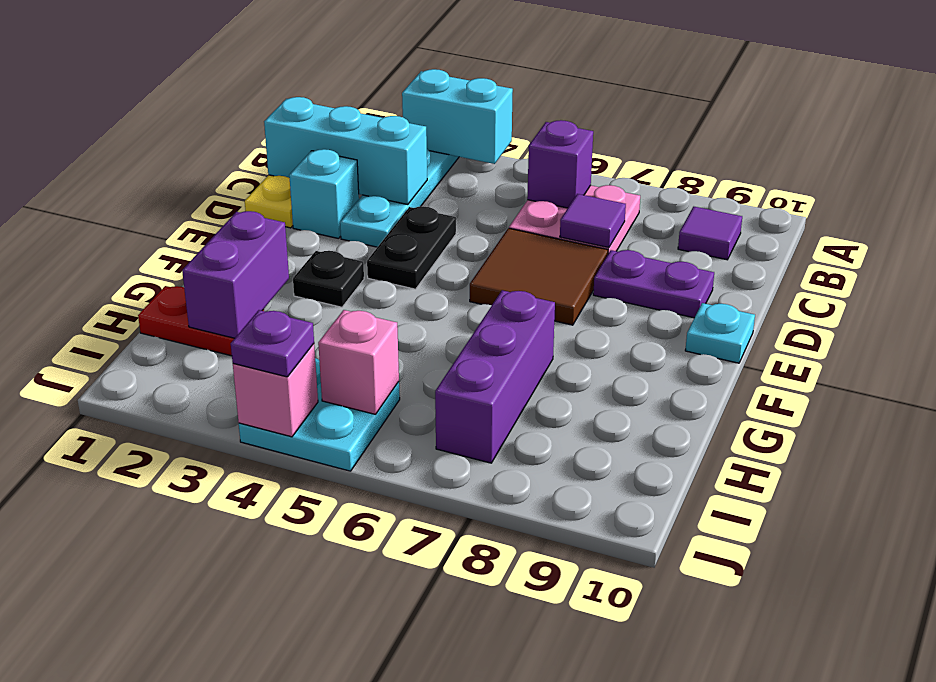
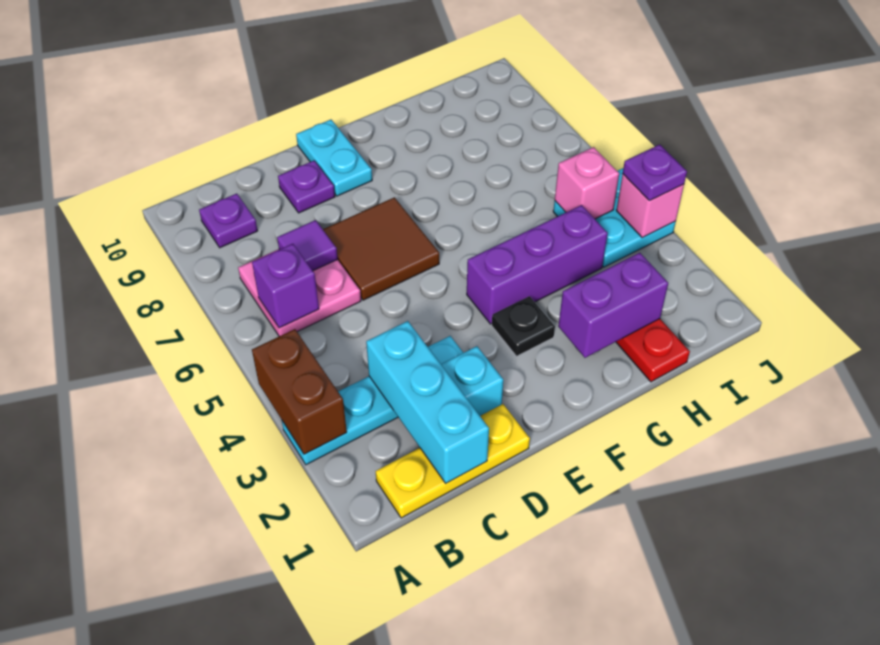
cyan brick A3:A4 level 2 -> brown brick A3:A4 level 2
purple tile B9 level 1 -> purple plate B9 level 1
black plate D4:E4 level 1 -> none
purple plate D8:D9 level 1 -> purple plate D9 level 1
cyan plate E10 level 1 -> cyan plate E9:E10 level 1
purple brick G7:I7 level 1 -> purple brick F4:H4 level 1

